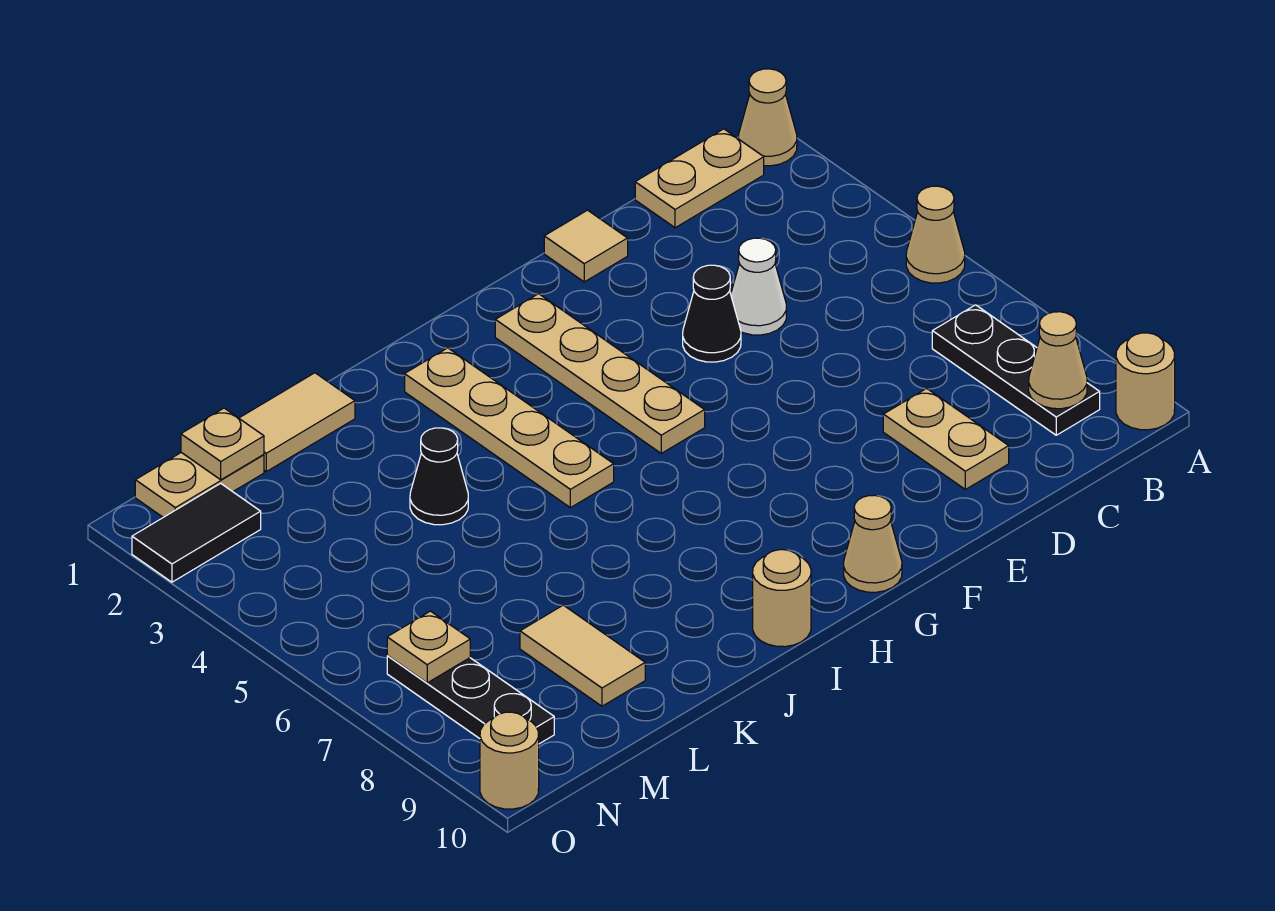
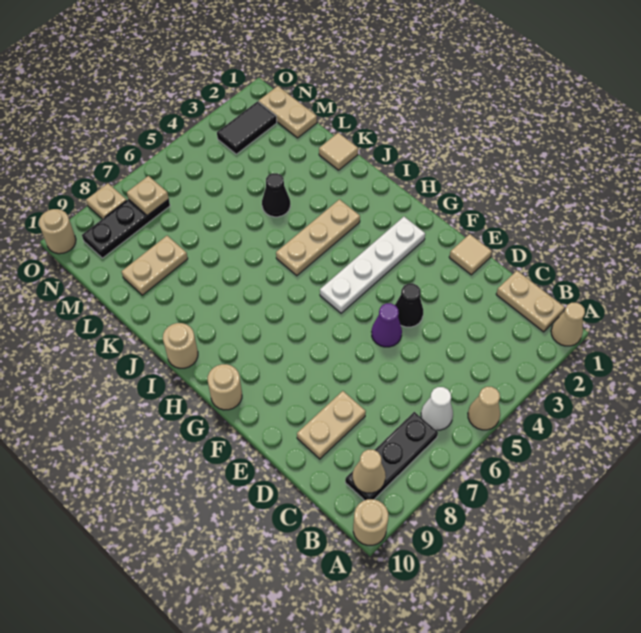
white cone D4 level 1 -> white cone B6 level 1
none -> purple cone E5 level 1
tan plate G2:G5 level 1 -> white plate G2:G5 level 1
tan cone G10 level 1 -> tan round brick G10 level 1
tan plate I2:I5 level 1 -> tan plate I3:I5 level 1
tan tile K1:L1 level 1 -> tan tile K1 level 1
tan tile L8:L9 level 1 -> tan plate L8:L9 level 1
tan plate M1 level 2 -> tan plate O8 level 1
black tile N2:O2 level 1 -> black tile N2:N3 level 1

